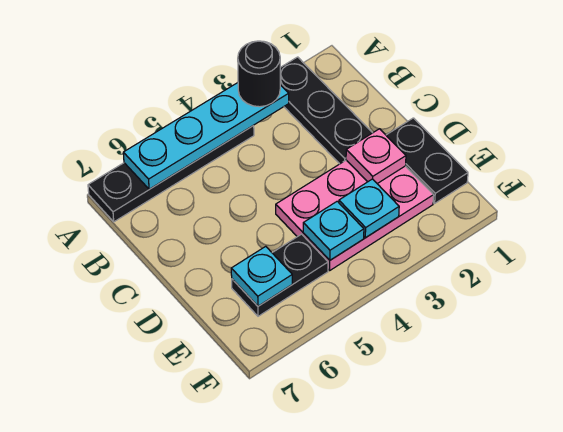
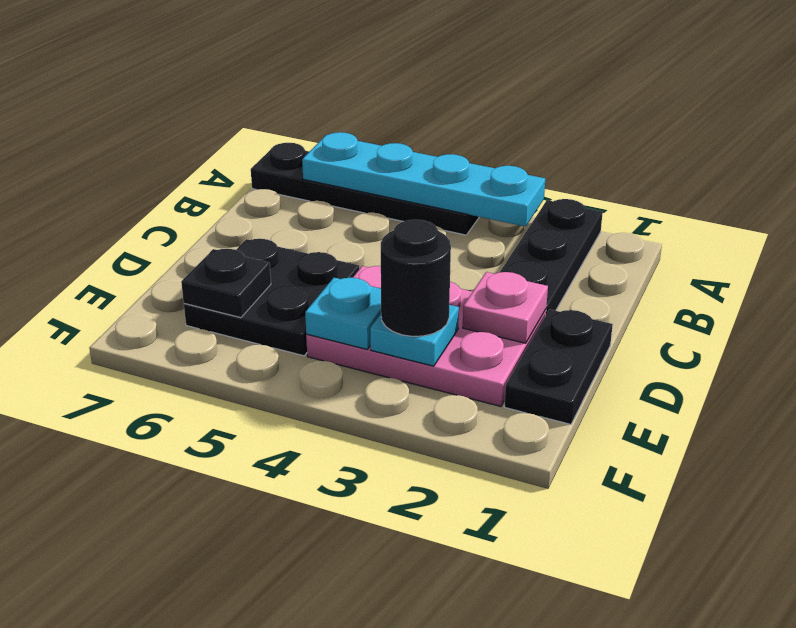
black round brick A3 level 3 -> black round brick E3 level 3
black plate E5:E6 level 1 -> black plate D5:E6 level 1
cyan plate E6 level 2 -> black plate E6 level 2

